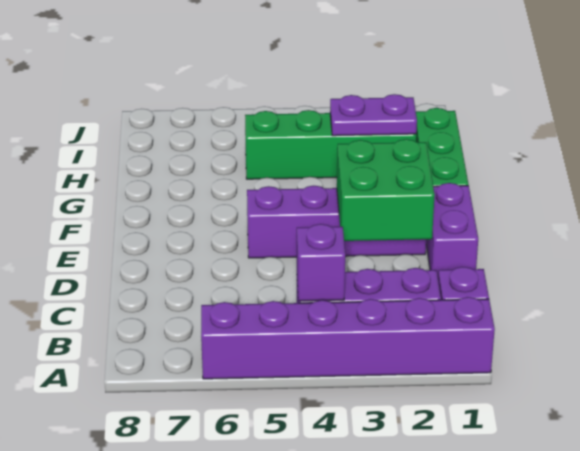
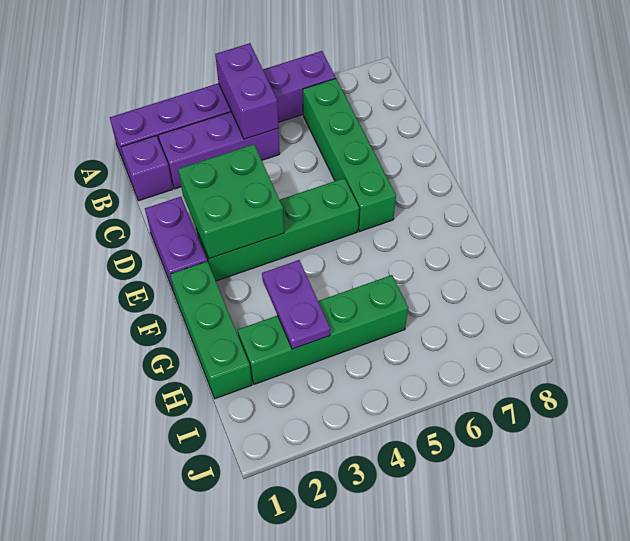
purple brick B4 level 2 -> purple brick A4:B4 level 2
none -> green brick B6:E6 level 1
purple brick E2:E5 level 1 -> green brick E2:E5 level 1
purple plate H2:H3 level 2 -> purple plate G3:H3 level 2

